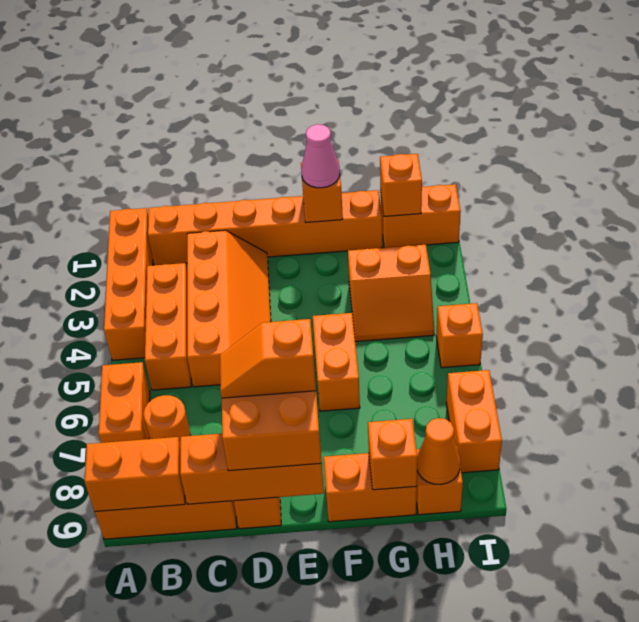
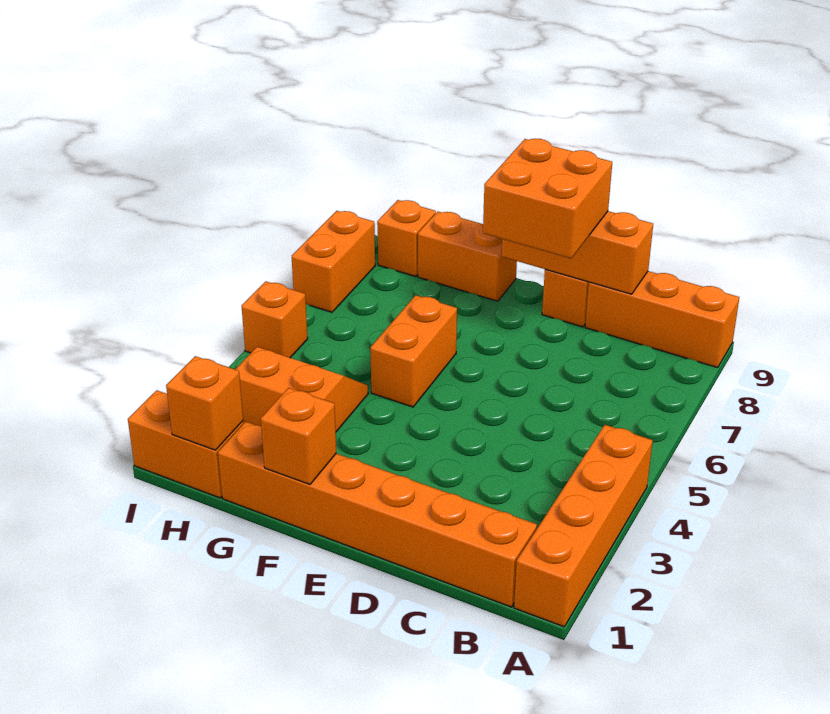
orange brick A6:A7 level 1 -> none
orange brick A9:B9 level 2 -> none
orange brick B3:B5 level 1 -> none
orange round brick B7 level 1 -> none
orange slope C2:D5 level 1 top C -> none
orange slope D8:E8 level 4 top E -> none
pink cone F1 level 3 -> none
orange brick G9 level 2 -> none
orange cone H9 level 2 -> none

